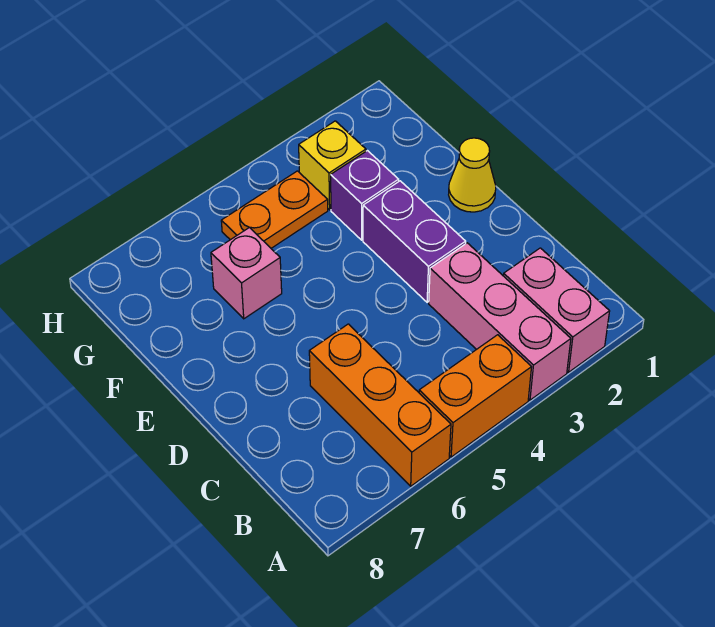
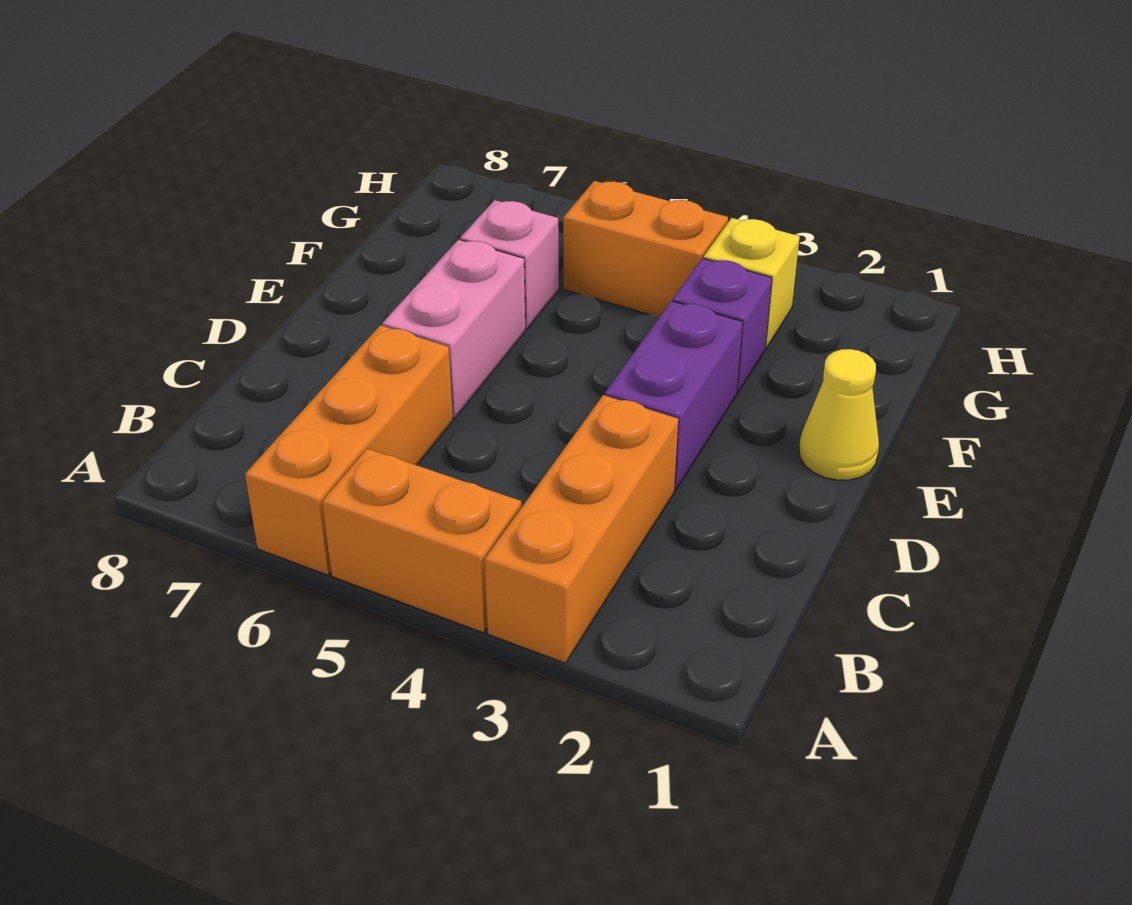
pink brick A2:B2 level 1 -> pink brick D6:E6 level 1
pink brick A3:C3 level 1 -> orange brick A3:C3 level 1
orange plate G4:G5 level 1 -> orange brick G4:G5 level 1

